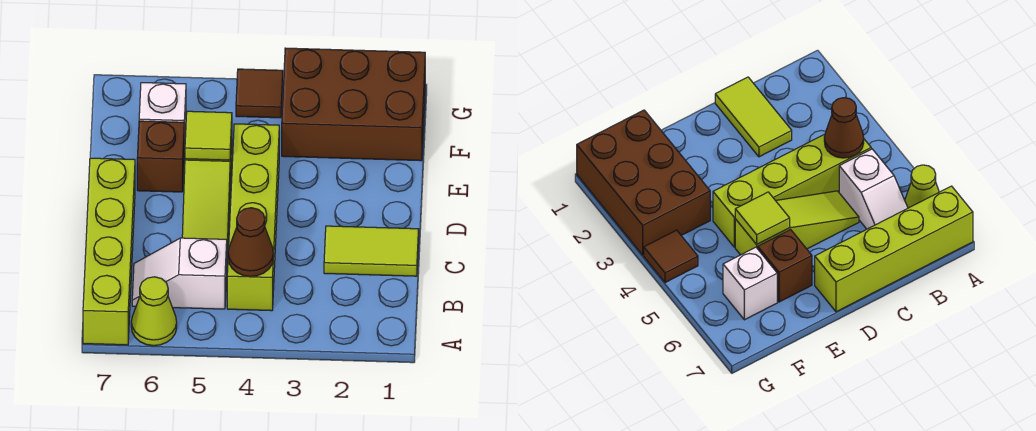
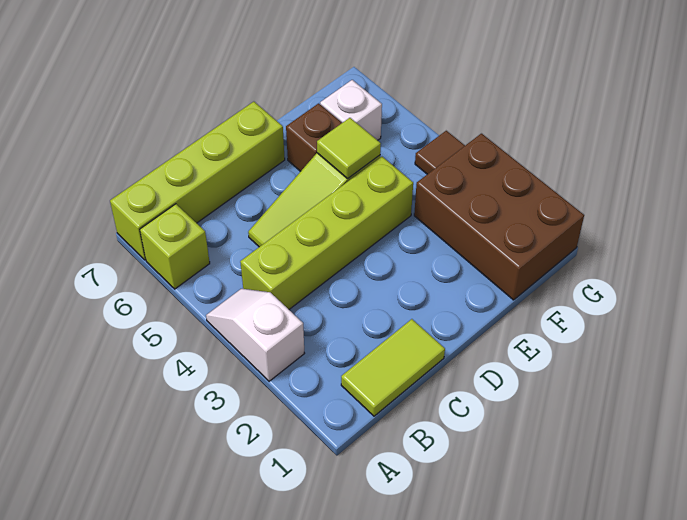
lime cone A6 level 1 -> lime brick A6 level 1
brown cone B4 level 2 -> none
white slope B5:B6 level 1 top 5 -> white slope A3:A4 level 1 top 3
lime tile C1:C2 level 1 -> lime tile B1:C1 level 1

